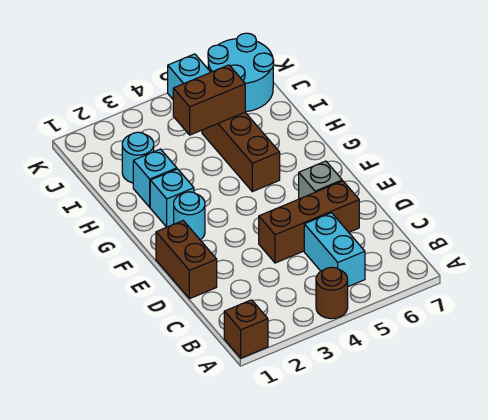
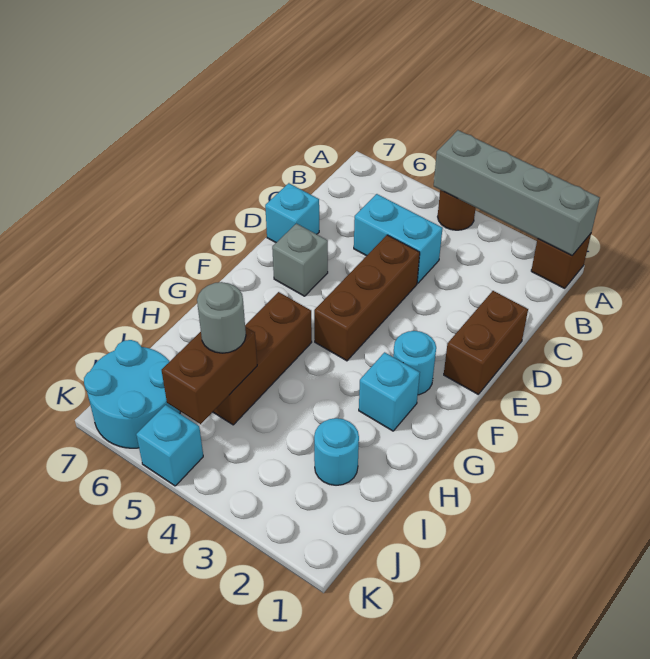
none -> grey brick A1:A4 level 2
cyan brick B5:C5 level 1 -> cyan brick C4:C5 level 1
brown brick D4:D6 level 1 -> brown brick D4:F4 level 1
cyan brick H2 level 1 -> cyan brick D7 level 1
brown brick I4:I5 level 2 -> brown brick I5:J5 level 2
none -> grey round brick I5 level 3

